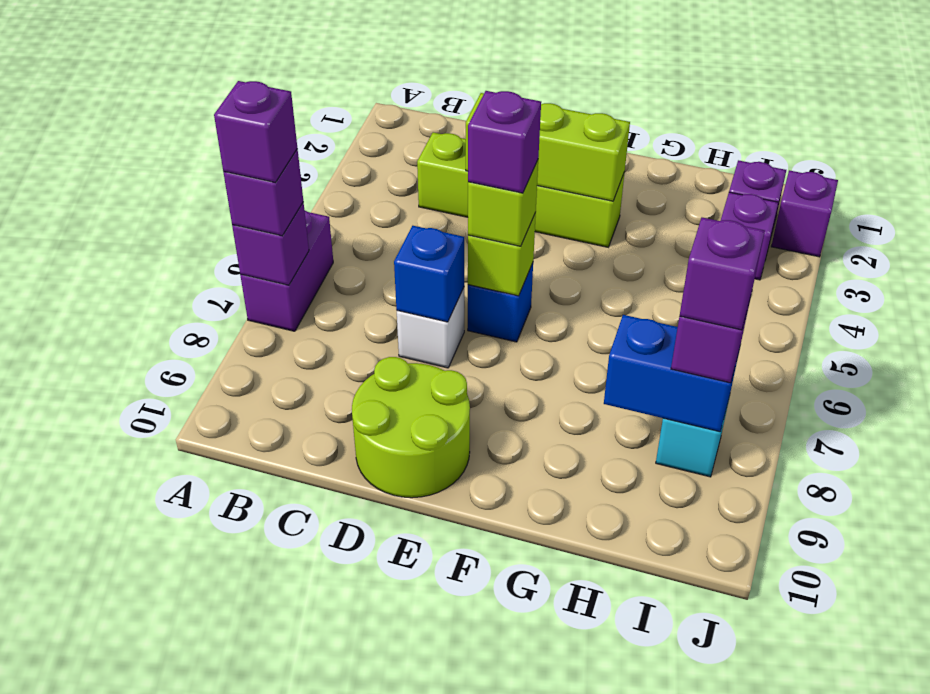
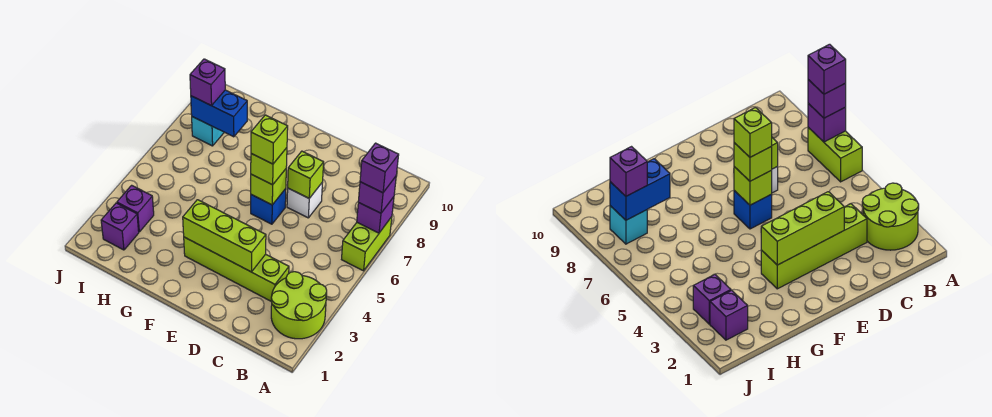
purple brick A6:A7 level 1 -> lime brick A6:A7 level 1
blue brick D7 level 2 -> lime brick D7 level 2
lime round brick D9:E10 level 1 -> lime round brick A2:B3 level 1
purple brick E6 level 4 -> lime brick E6 level 4
purple brick I8 level 4 -> none
purple brick J2 level 1 -> none

